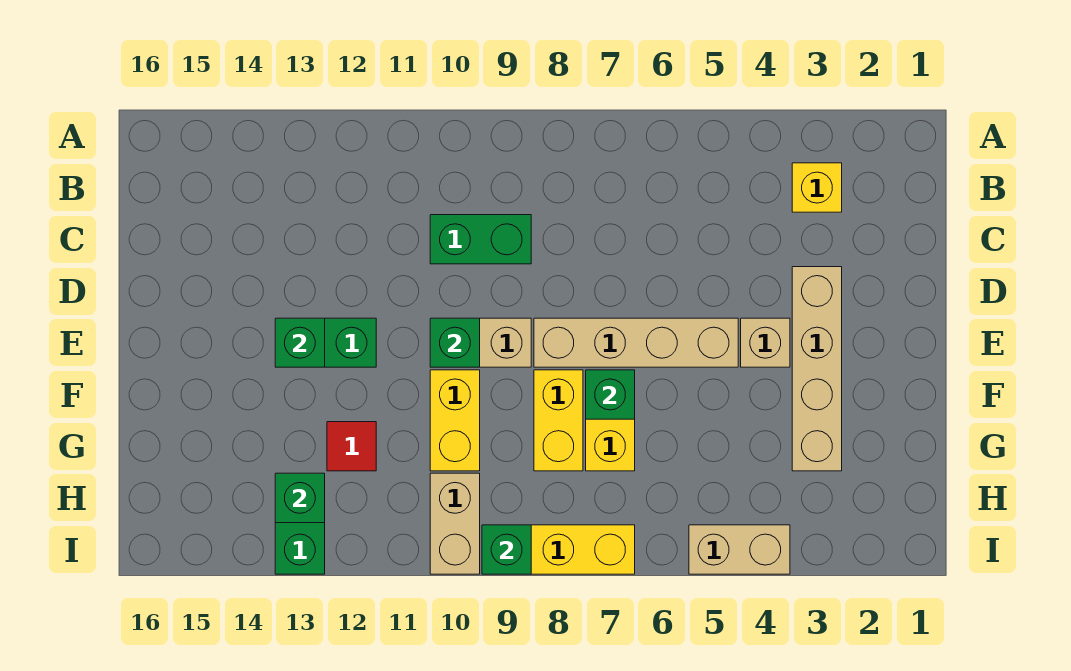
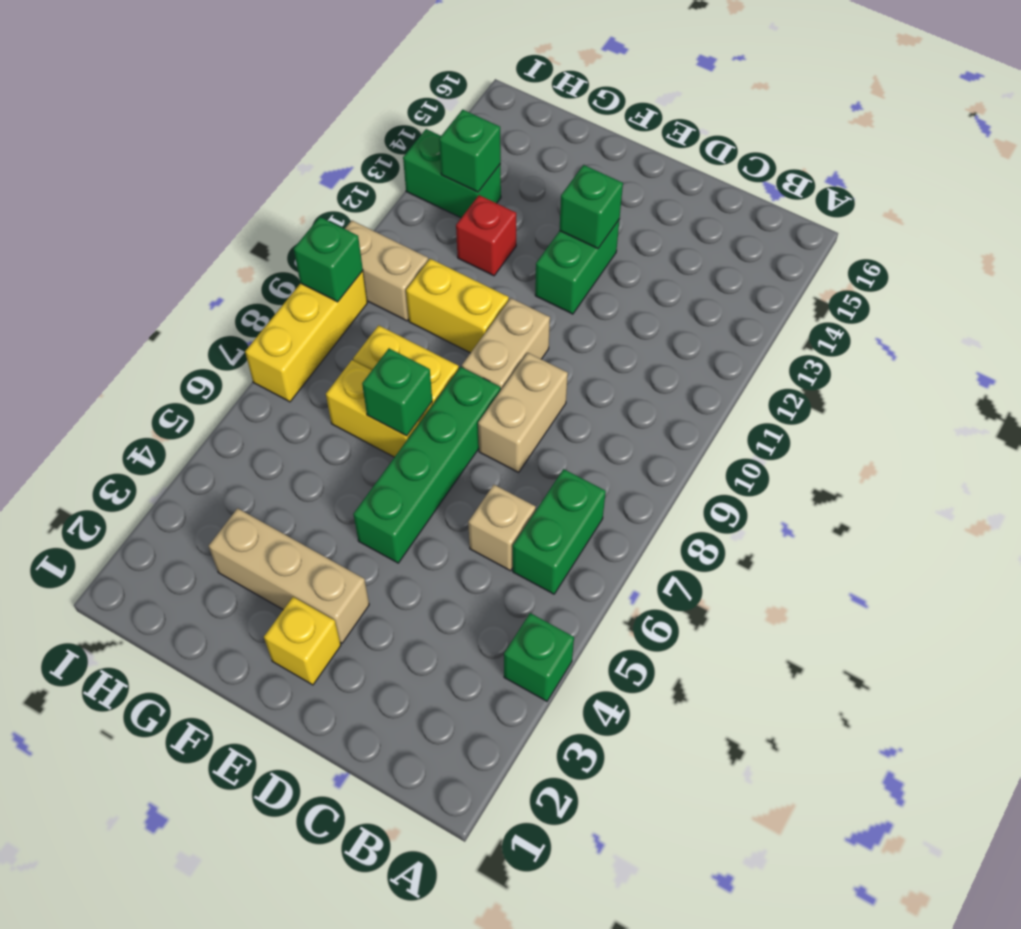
yellow brick B3 level 1 -> yellow brick E2 level 1
green brick C9:C10 level 1 -> green brick B6:B7 level 1
tan brick D3:G3 level 1 -> tan brick E3:G3 level 1
tan brick E4 level 1 -> tan brick C6 level 1
tan brick E5:E8 level 1 -> green brick E5:E8 level 1
green brick E10 level 2 -> green brick A4 level 1
red tile G12 level 1 -> red brick G12 level 1
tan brick I4:I5 level 1 -> tan brick D8:D9 level 1

